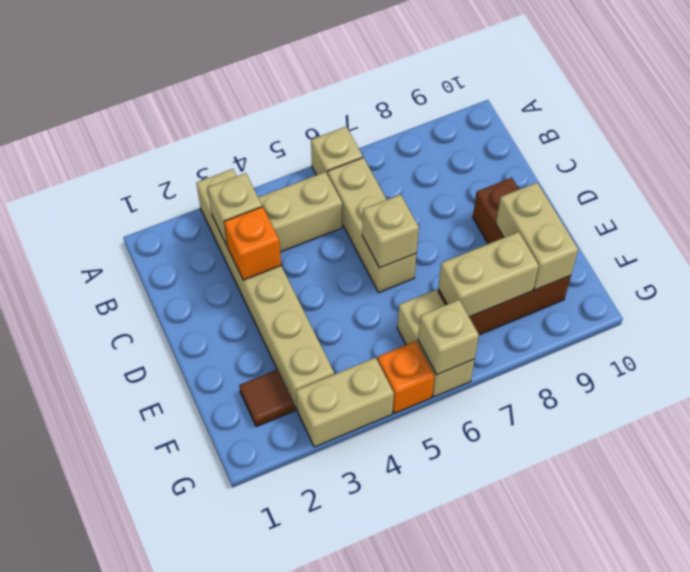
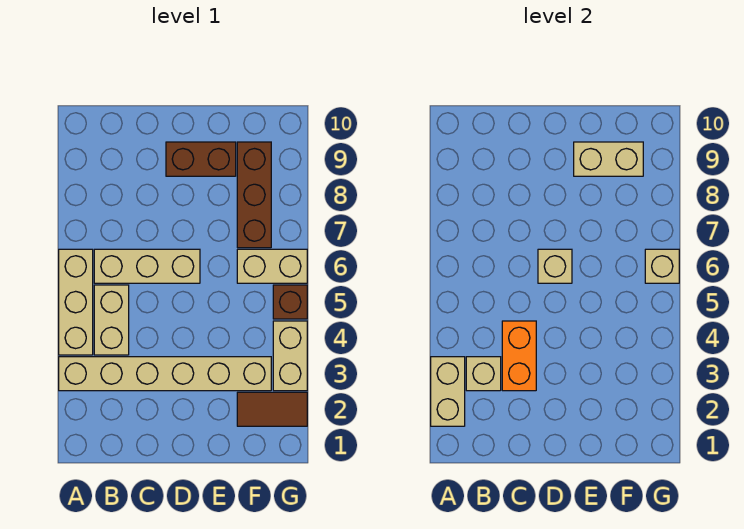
tan brick A6 level 1 -> tan brick A4:A6 level 1
orange brick C3 level 2 -> orange brick C3:C4 level 2
brown tile F2 level 1 -> brown tile F2:G2 level 1
tan brick F7:F8 level 2 -> tan brick A2:A3 level 2
orange brick G5 level 1 -> brown brick G5 level 1

